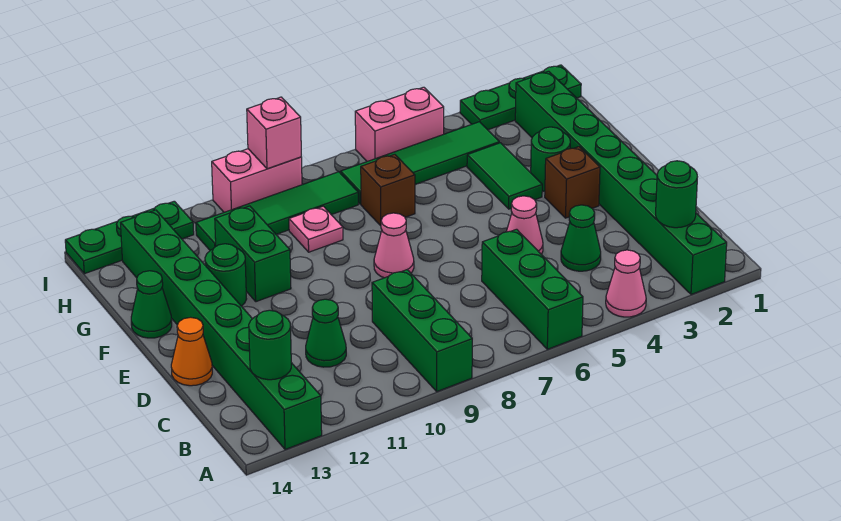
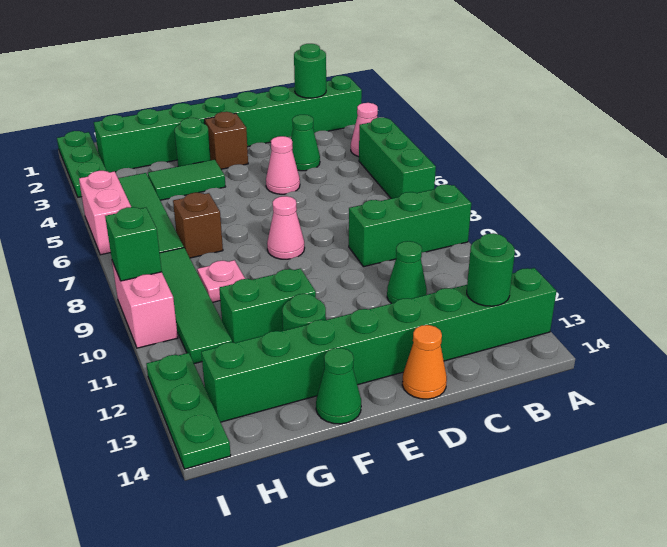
green brick A6:C6 level 1 -> green brick A5:A7 level 1
pink brick I9 level 2 -> green brick I9 level 2

